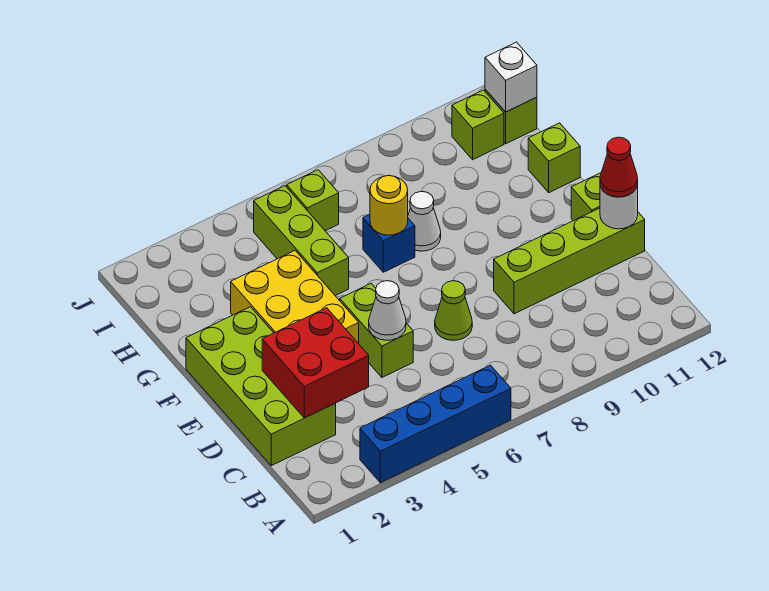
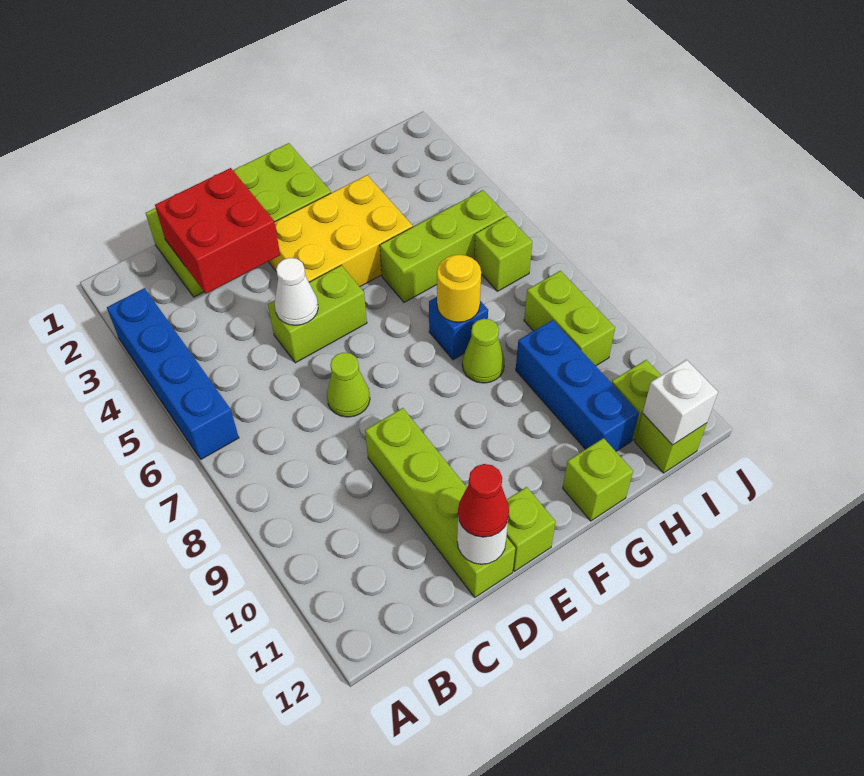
white cone G8 level 1 -> lime cone G8 level 1
none -> blue brick H9:H11 level 1
none -> lime brick I8:I9 level 1

